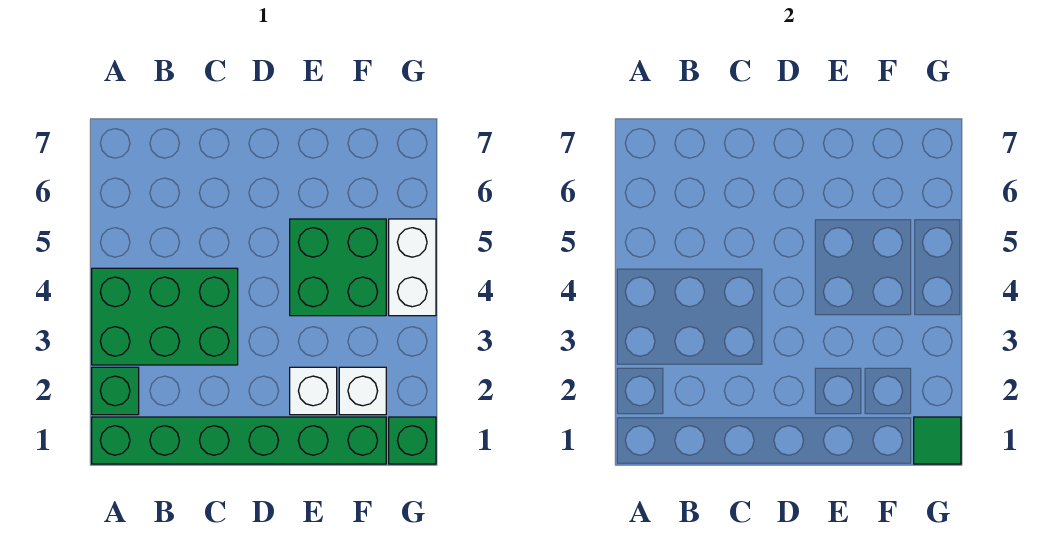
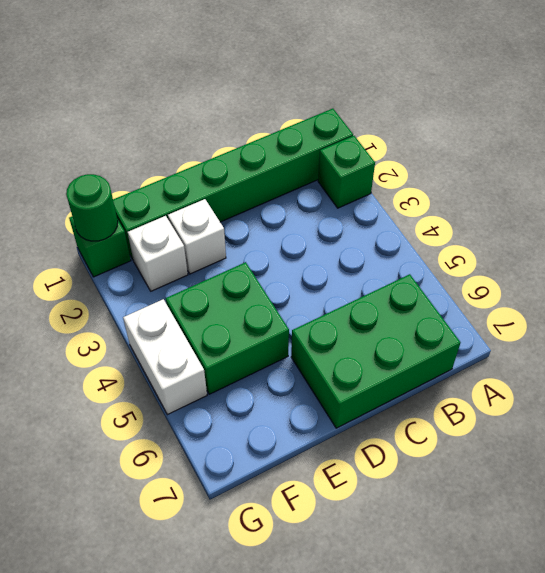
green brick A3:C4 level 1 -> green brick B6:D7 level 1
green tile G1 level 2 -> green round brick G1 level 2

